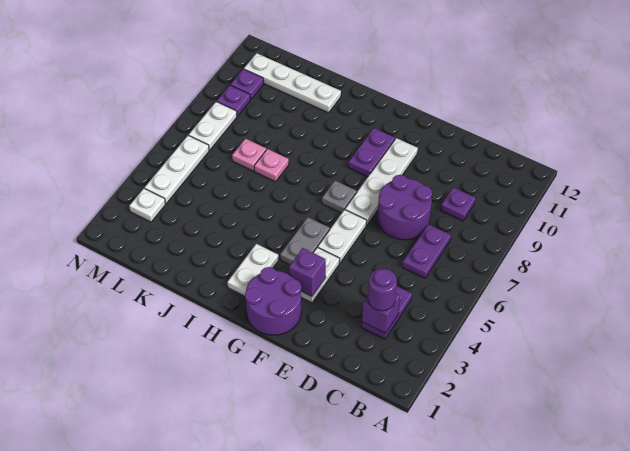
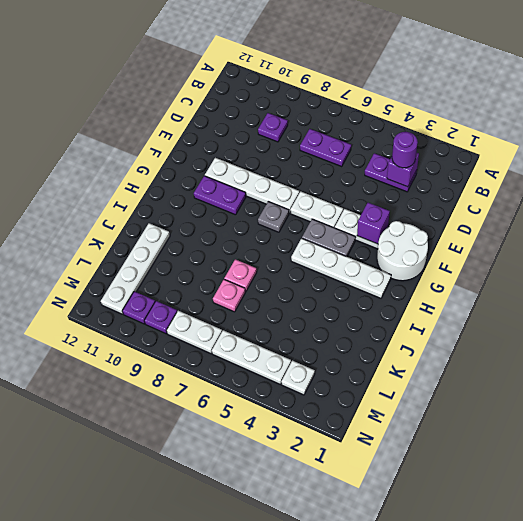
purple round brick D7:E8 level 1 -> none
purple round brick F1:G2 level 1 -> white round brick F1:G2 level 1
white plate H2:H3 level 1 -> white plate H2:H5 level 1

